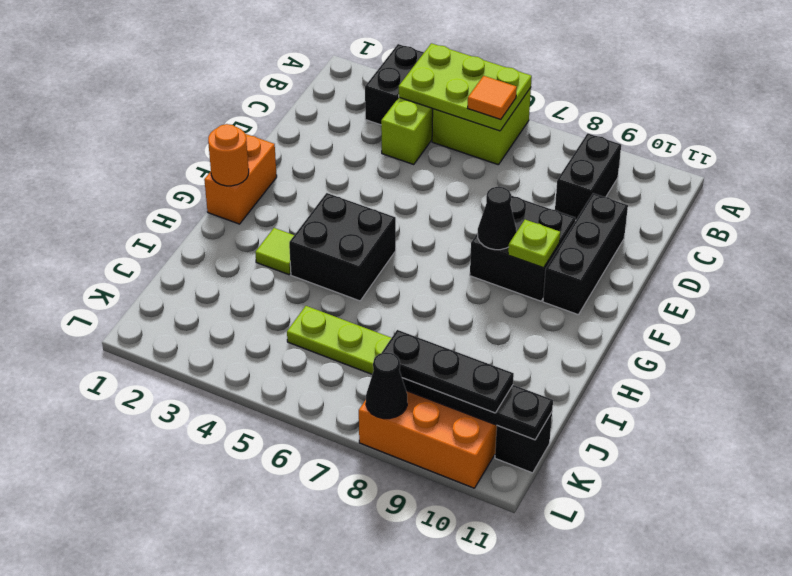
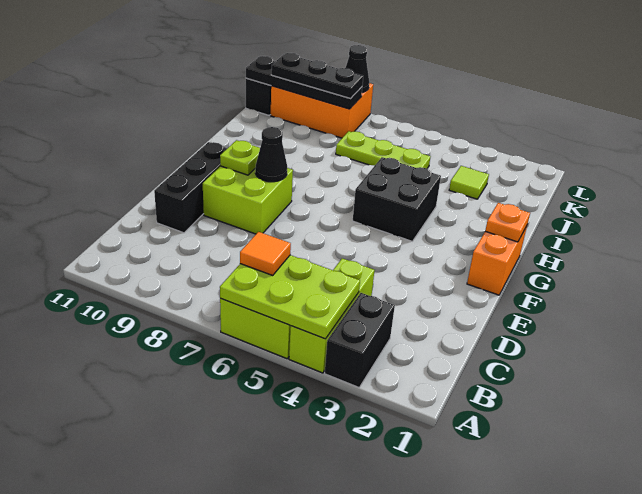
black brick B9:C9 level 1 -> none
black brick E8:F9 level 1 -> lime brick E8:F9 level 1
orange round brick G1 level 2 -> orange plate G1 level 2
lime tile H3 level 1 -> lime tile J3 level 1

